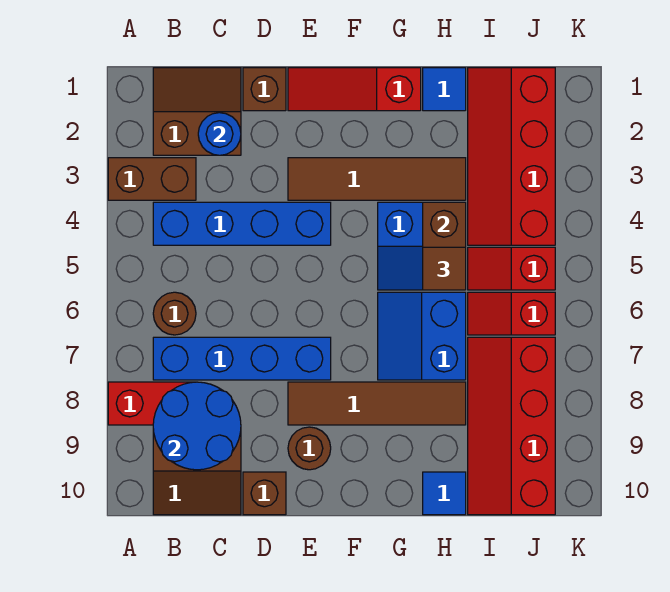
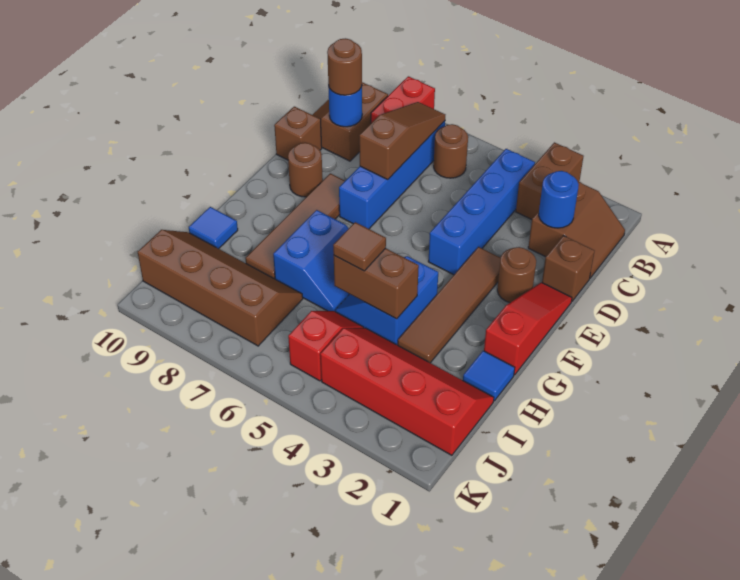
none -> brown slope B7:D7 level 2 top D
blue round brick B8:C9 level 2 -> blue round brick C9 level 2
none -> brown round brick C9 level 3
none -> brown round brick E2 level 1
blue slope G6:H7 level 1 top H -> blue slope G6:H7 level 1 top 7
red slope I6:J6 level 1 top J -> none
red slope I7:J10 level 1 top J -> brown slope I7:J10 level 1 top J

